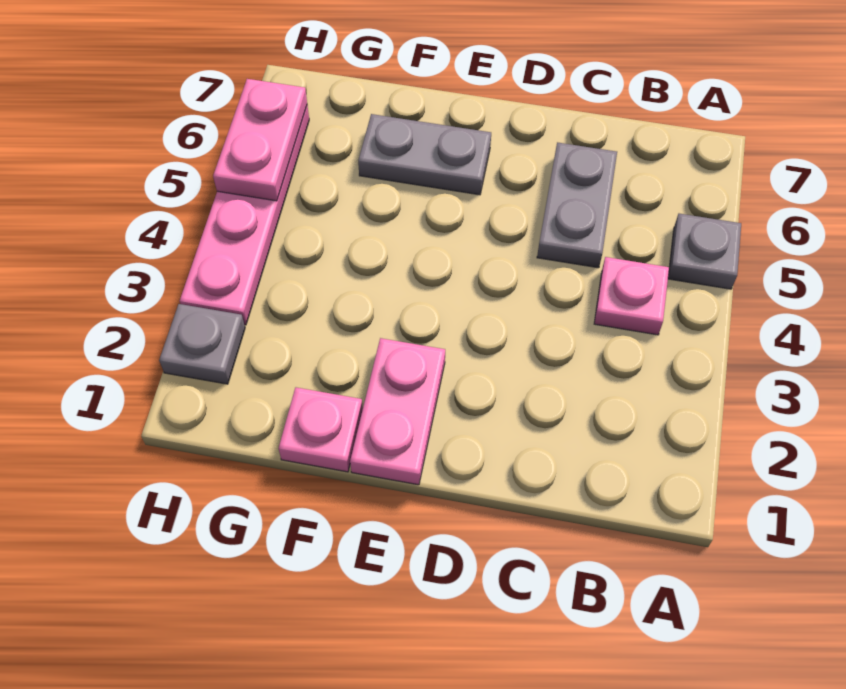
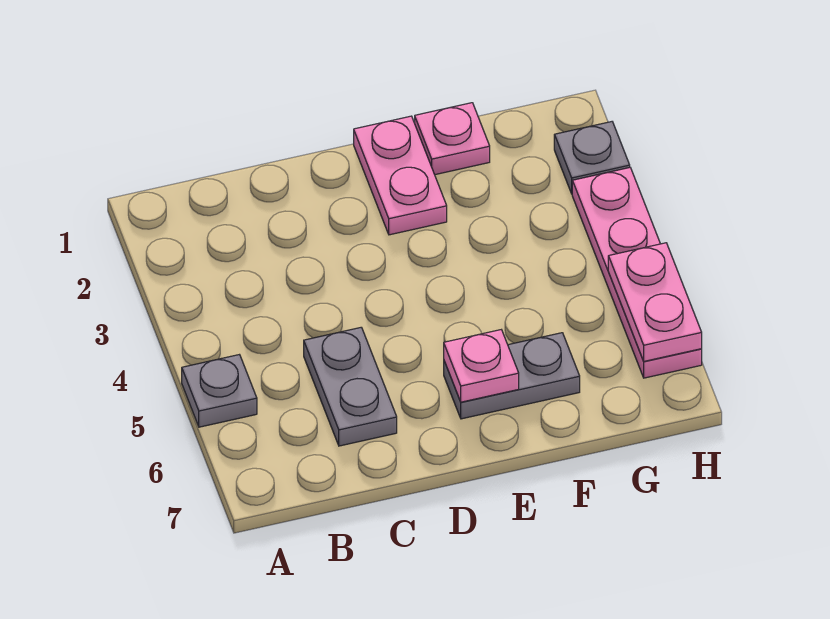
pink plate B4 level 1 -> pink plate E6 level 2

